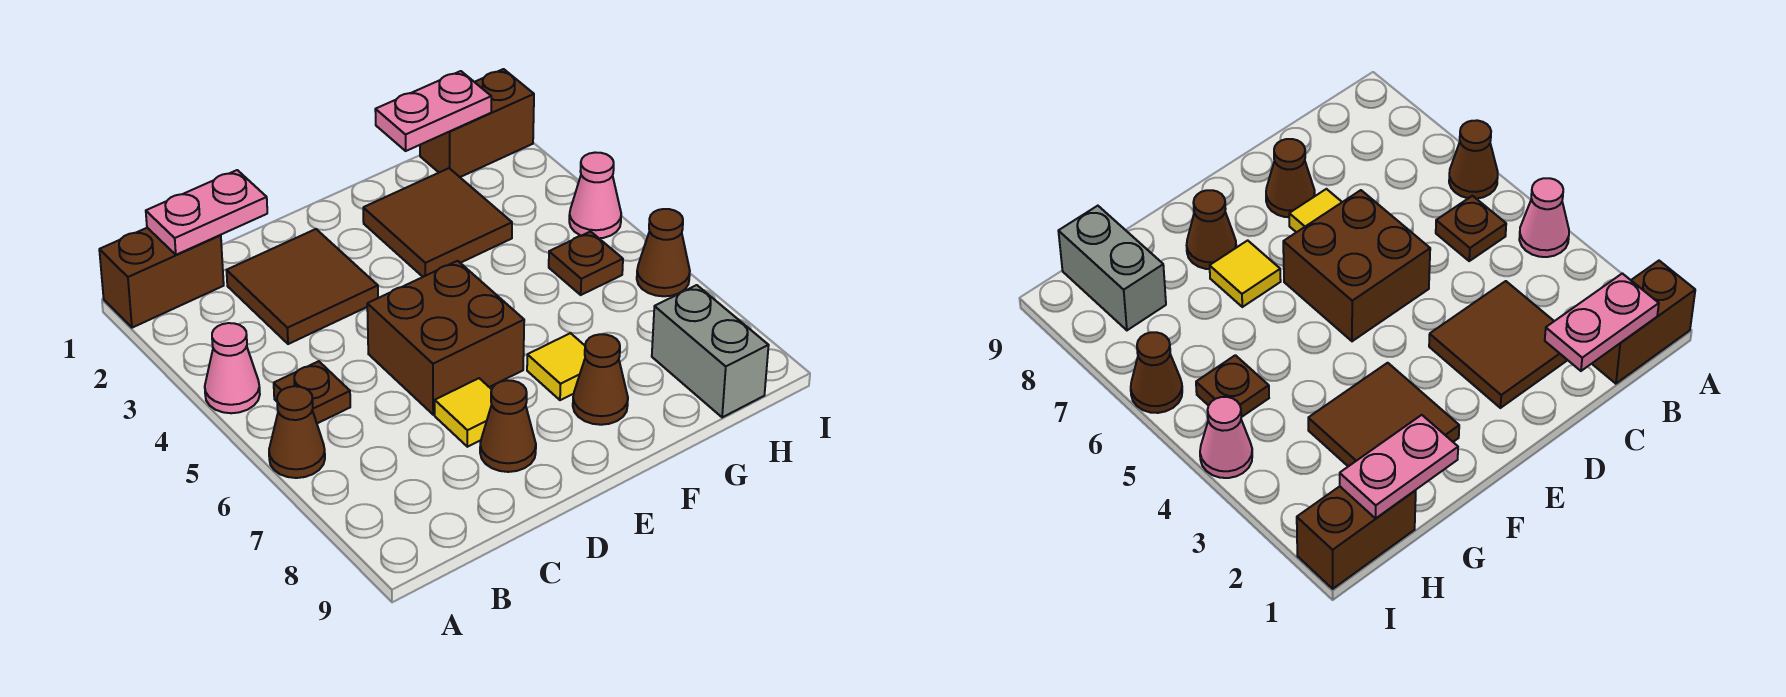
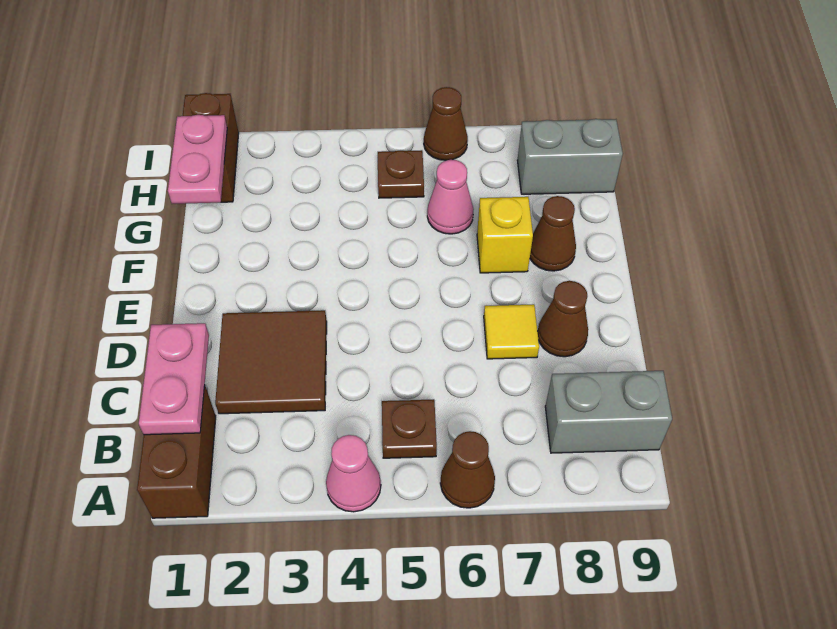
none -> grey brick B8:B9 level 1
brown brick D5:E6 level 1 -> none
brown tile F2:G3 level 1 -> none
yellow tile F7 level 1 -> yellow brick F7 level 1
pink cone I4 level 1 -> pink cone G6 level 1

